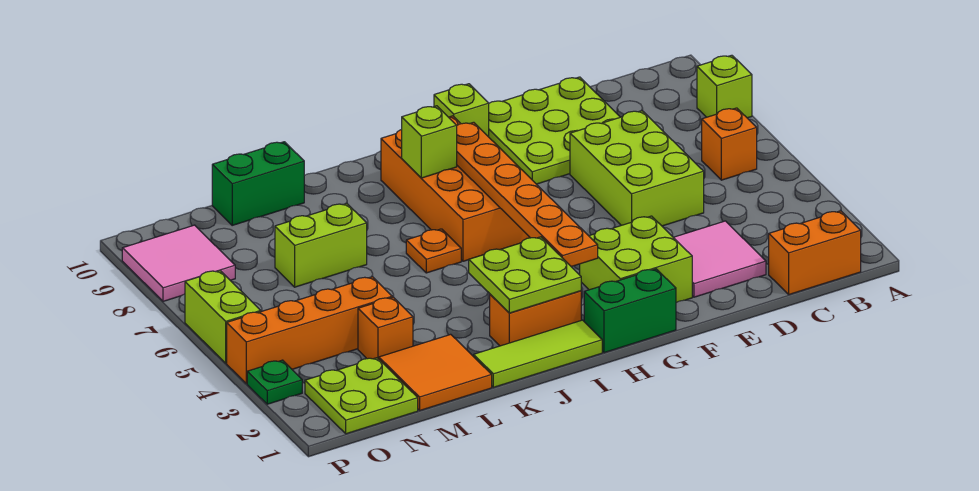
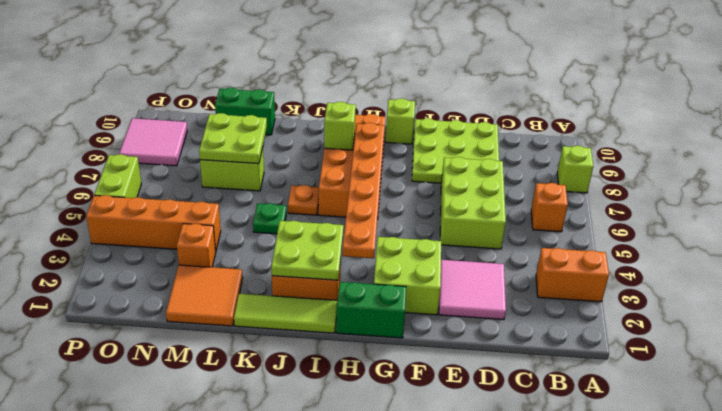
orange brick B1:C1 level 1 -> orange brick A3:B3 level 1
lime plate N1:O2 level 1 -> lime plate L7:M8 level 2
green plate P3 level 1 -> green plate K5 level 1

